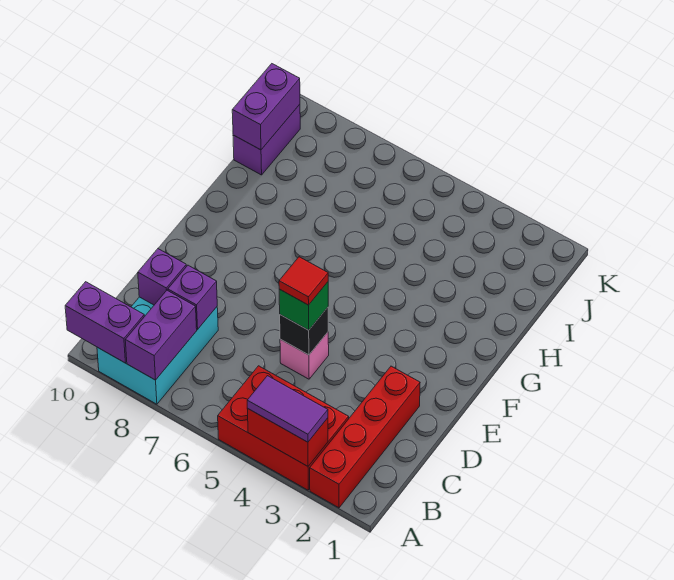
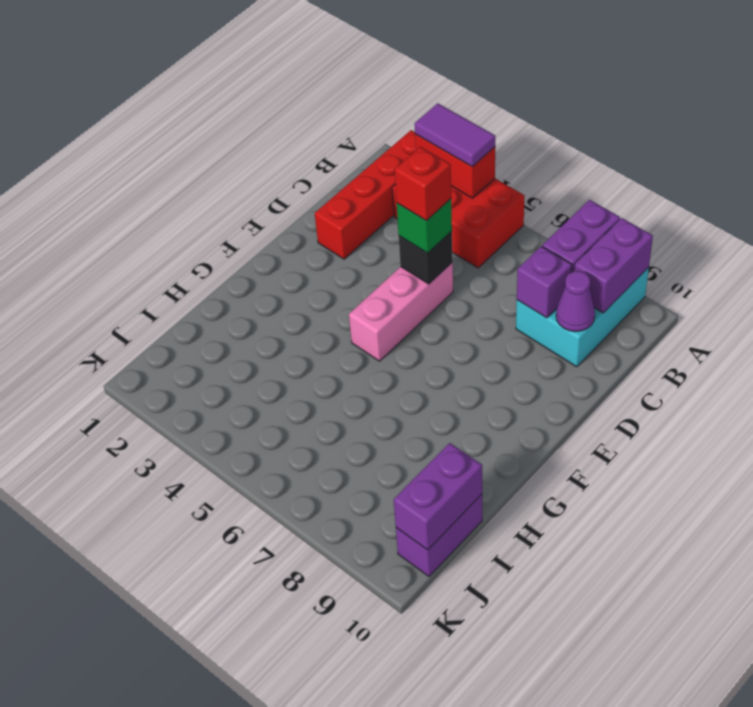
purple brick A9:A10 level 2 -> purple brick A9:B9 level 2
purple brick C9 level 2 -> purple cone C9 level 2
pink brick D5 level 1 -> pink brick D5:F5 level 1
red tile D5 level 4 -> red brick D5 level 4

